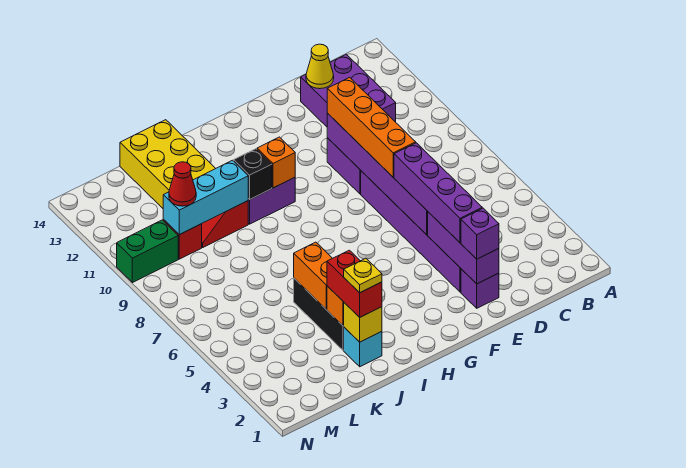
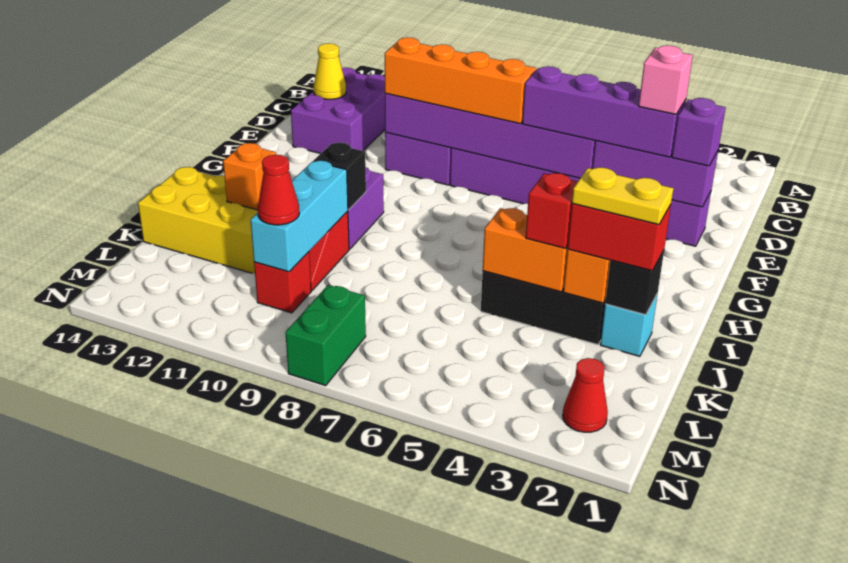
purple brick C11:D13 level 1 -> purple brick C12:E13 level 1
none -> pink brick E3 level 4
orange brick H10 level 2 -> orange brick J12 level 2
yellow brick J2 level 2 -> black brick J2 level 2
yellow plate J2 level 4 -> yellow plate J2:J3 level 4
none -> red brick J4 level 3
none -> red cone M2 level 1
green brick M10:N10 level 1 -> green brick M8:N8 level 1

